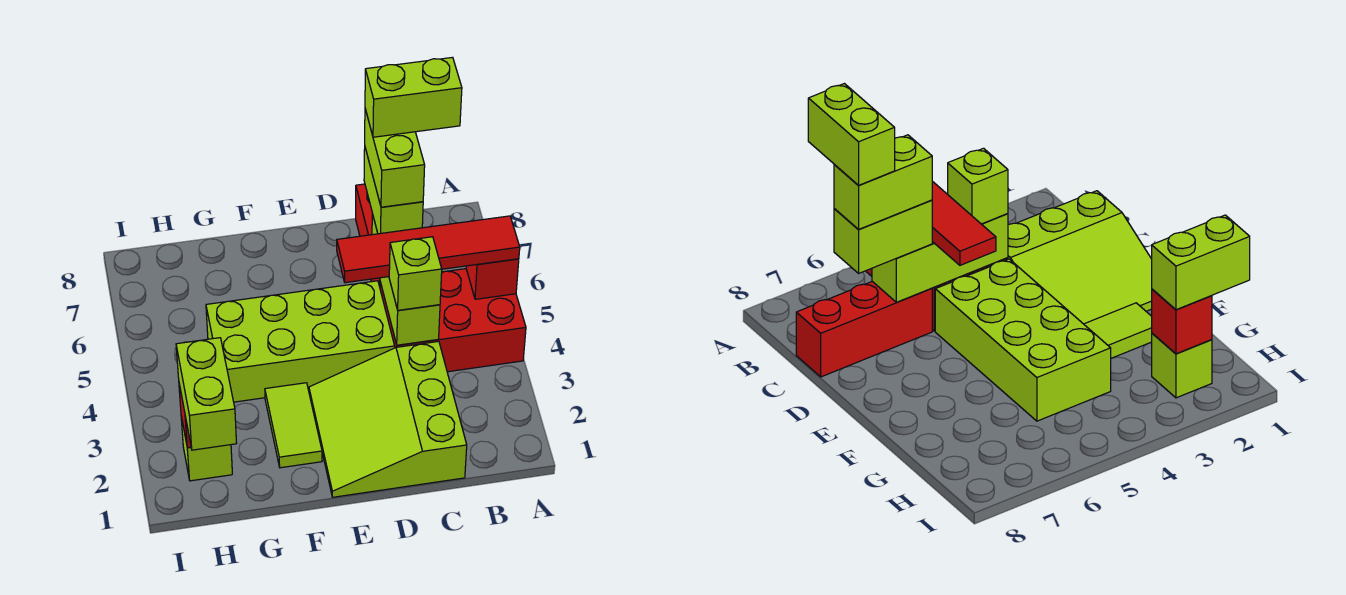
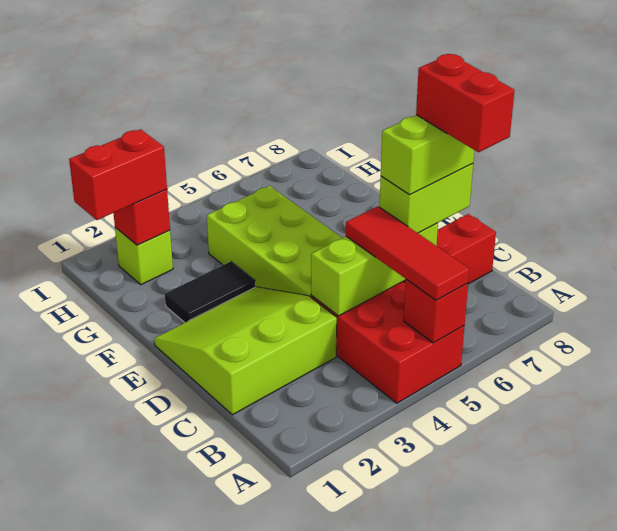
red tile A5:D5 level 3 -> red tile A5:C5 level 3
lime brick B7:C7 level 5 -> red brick B7:C7 level 5
lime brick C4 level 3 -> none
lime tile F2:F3 level 1 -> black tile F2:F3 level 1
lime brick H1:H2 level 3 -> red brick H1:H2 level 3

